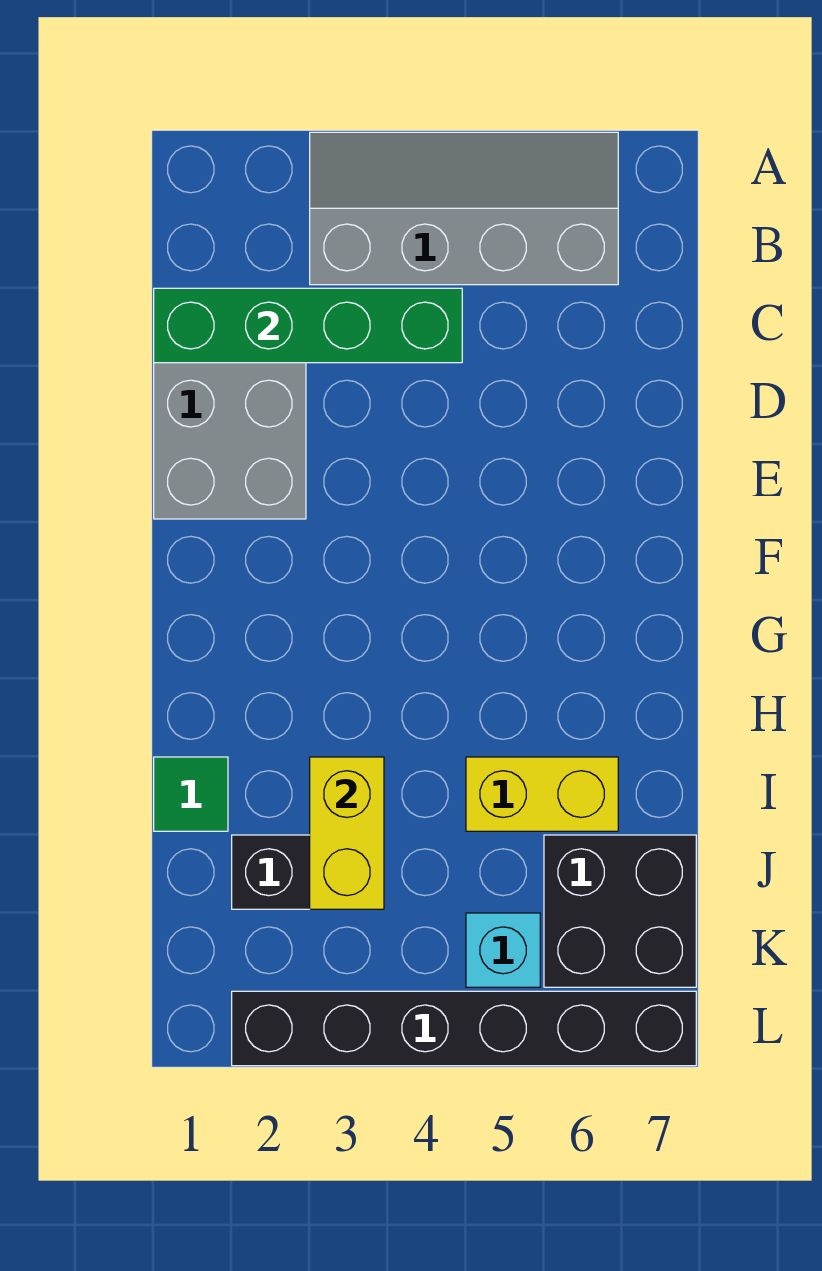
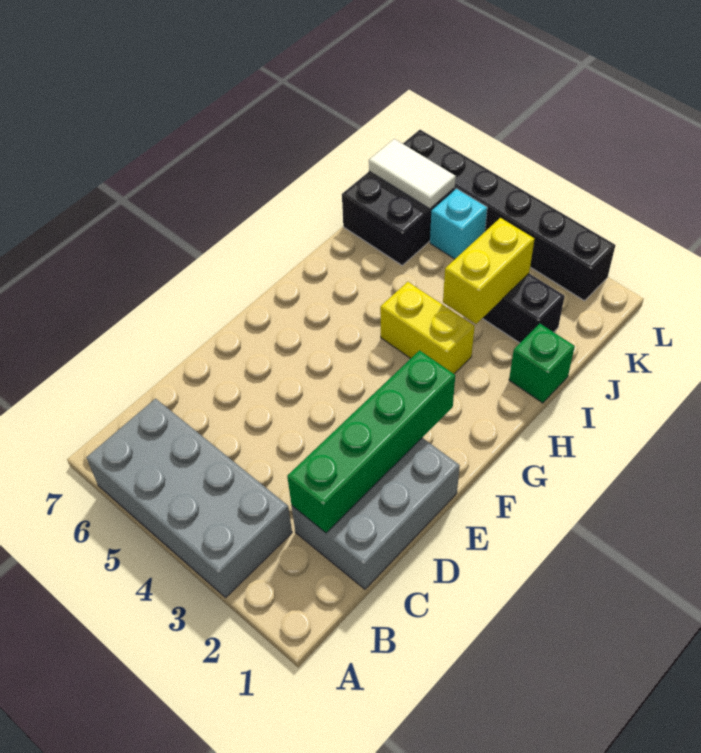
grey slope A3:B6 level 1 top B -> grey brick A3:B6 level 1
green brick C1:C4 level 2 -> green brick C2:F2 level 2
green tile I1 level 1 -> green brick I1 level 1
yellow brick I5:I6 level 1 -> yellow brick H3:H4 level 1
none -> white tile K6:K7 level 2

